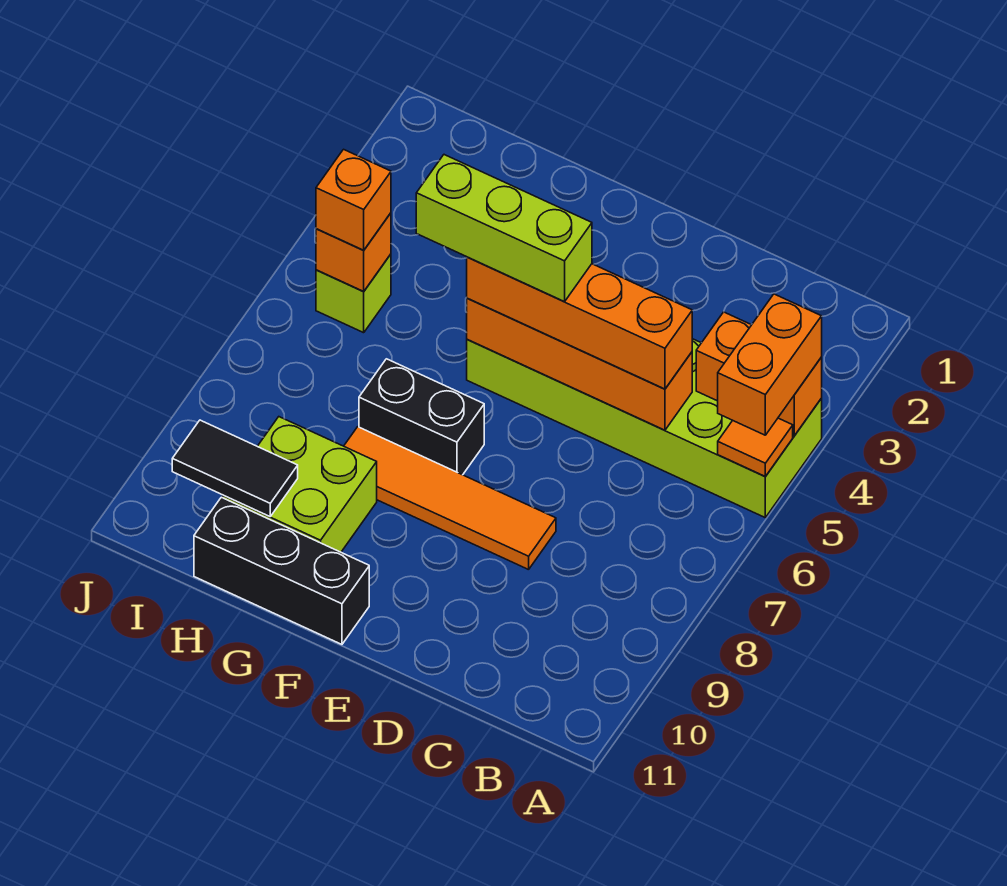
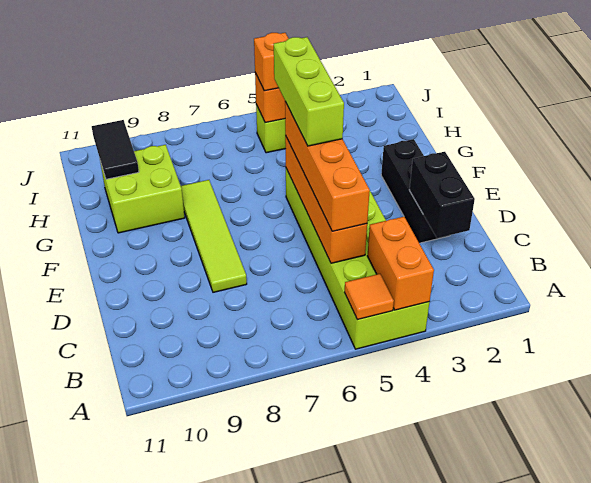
orange brick A4:A5 level 3 -> none
orange tile D8:G8 level 1 -> lime tile D8:G8 level 1
black brick F7:G7 level 1 -> black brick C2:D2 level 2
black brick F11:H11 level 1 -> black brick D2:F2 level 1

